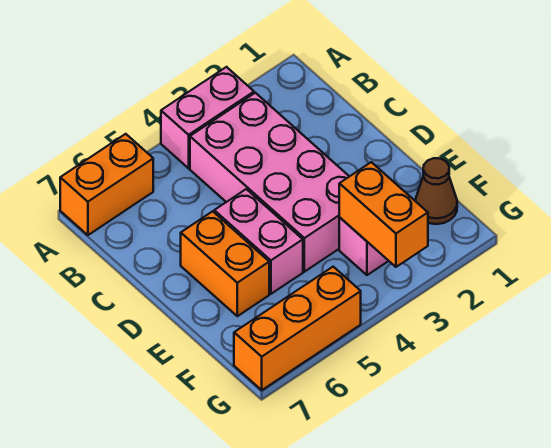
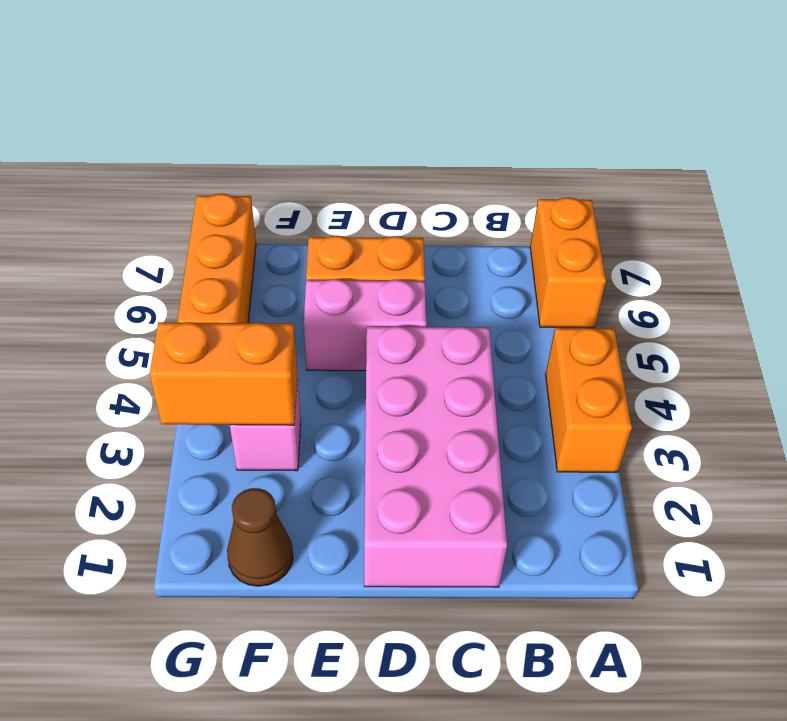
pink brick A3:A4 level 1 -> orange brick A3:A4 level 1
pink brick B3:E4 level 1 -> pink brick C1:D4 level 1

